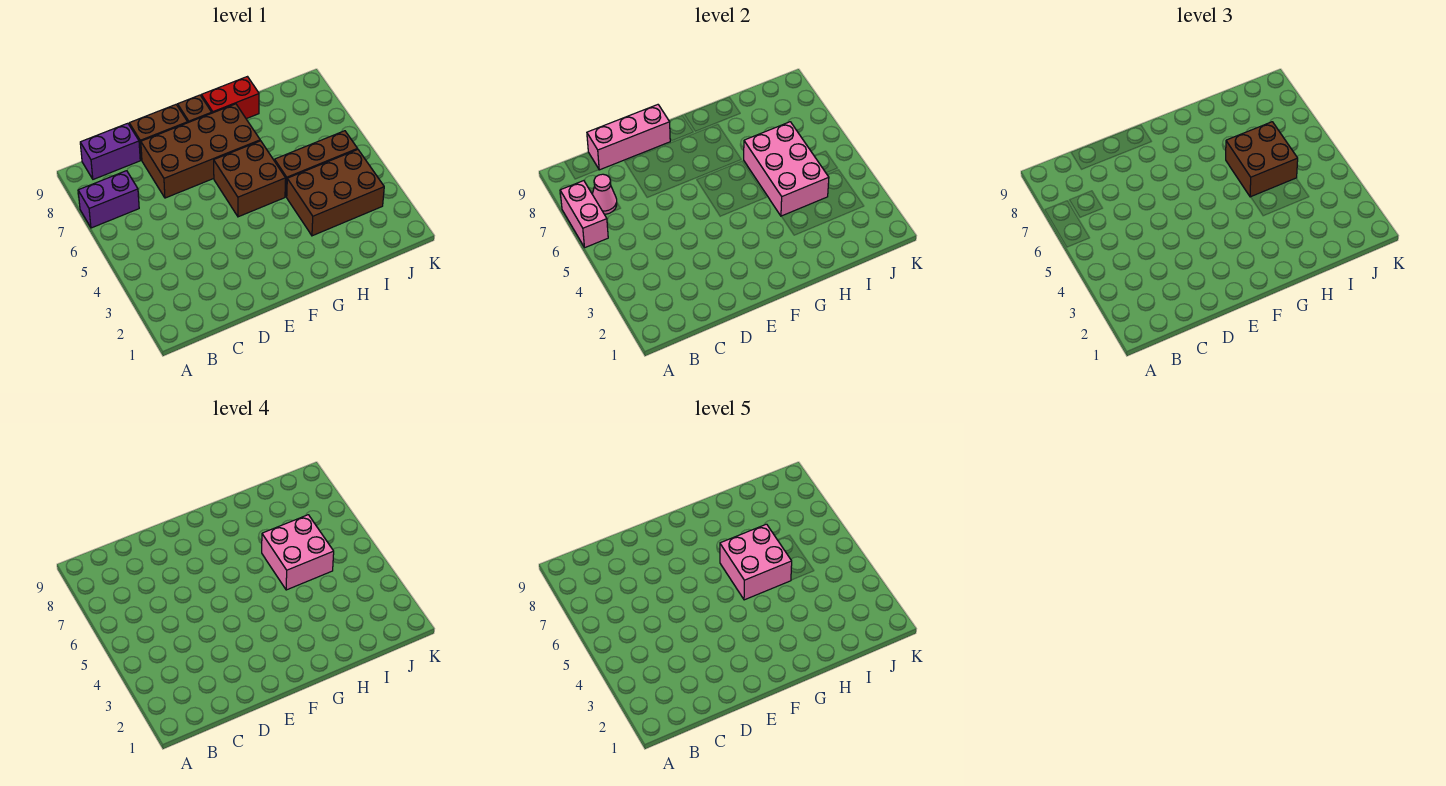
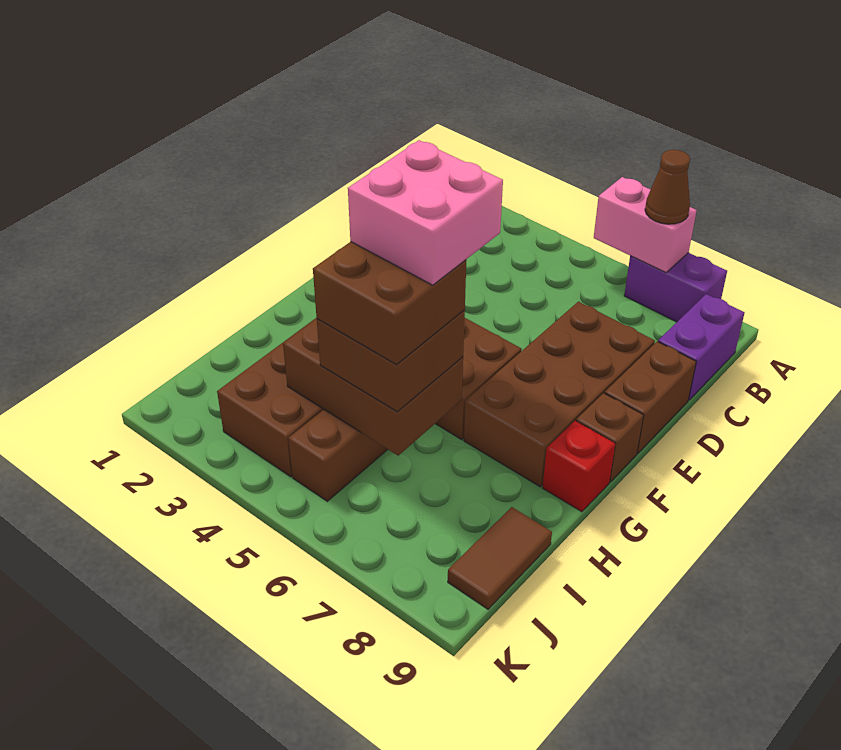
purple brick A7:B7 level 1 -> purple brick A7:A8 level 1
none -> brown cone A7 level 3
pink cone B7 level 2 -> none
pink brick C9:E9 level 2 -> none
red brick G9:H9 level 1 -> red brick G9 level 1
pink brick H4:I6 level 2 -> brown brick H4:I6 level 2
pink brick H5:I6 level 4 -> brown brick H5:I6 level 4
none -> brown tile I9:J9 level 1

